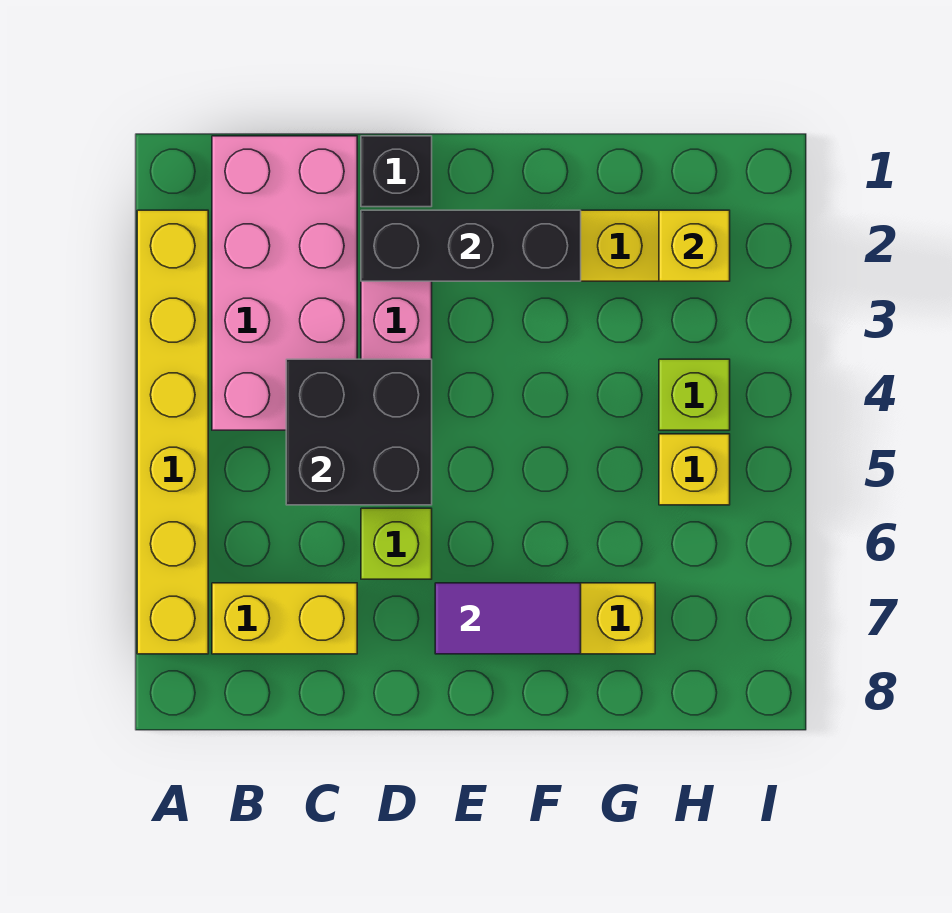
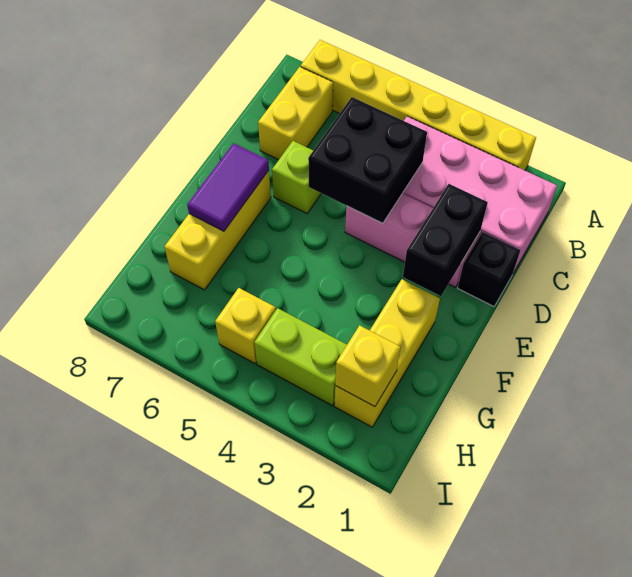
black brick D2:F2 level 2 -> black brick D2:E2 level 2
lime brick H4 level 1 -> lime brick H3:H4 level 1

